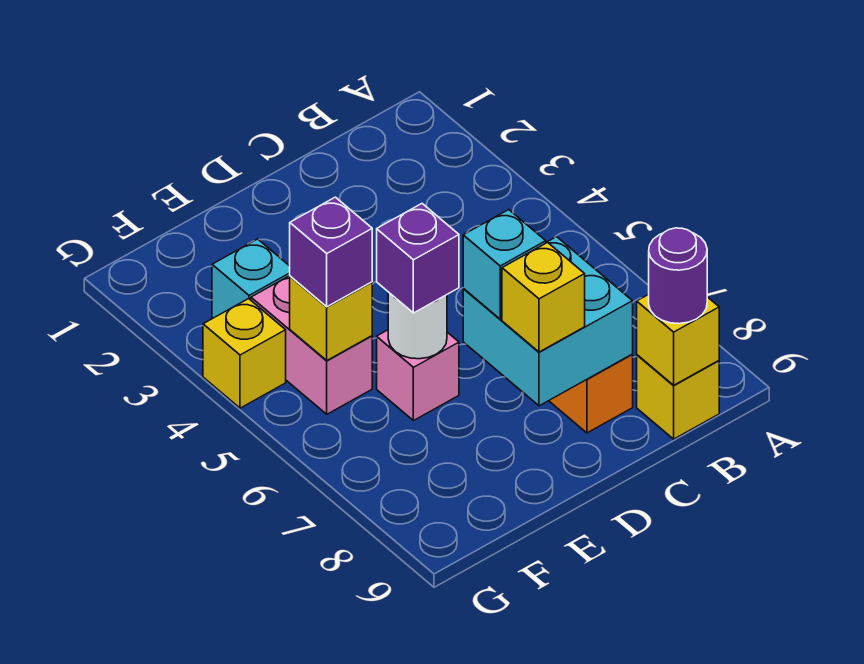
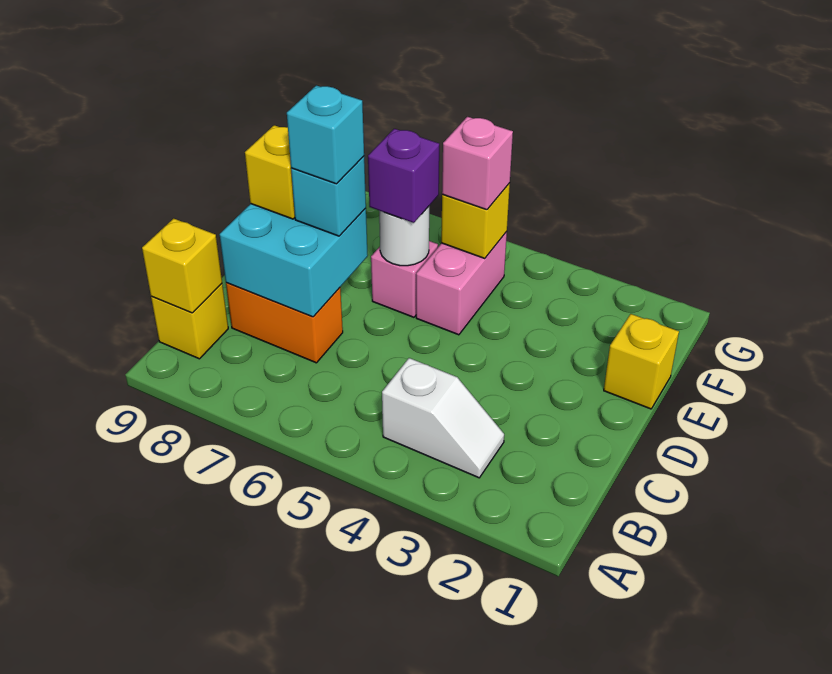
none -> white slope B3:B4 level 1 top 4
purple round brick B9 level 3 -> none
cyan brick F3 level 1 -> cyan brick D7 level 4
pink brick F4:F5 level 1 -> pink brick E5:F5 level 1
purple brick F5 level 3 -> pink brick F5 level 3
yellow brick G4 level 1 -> yellow brick E1 level 1

